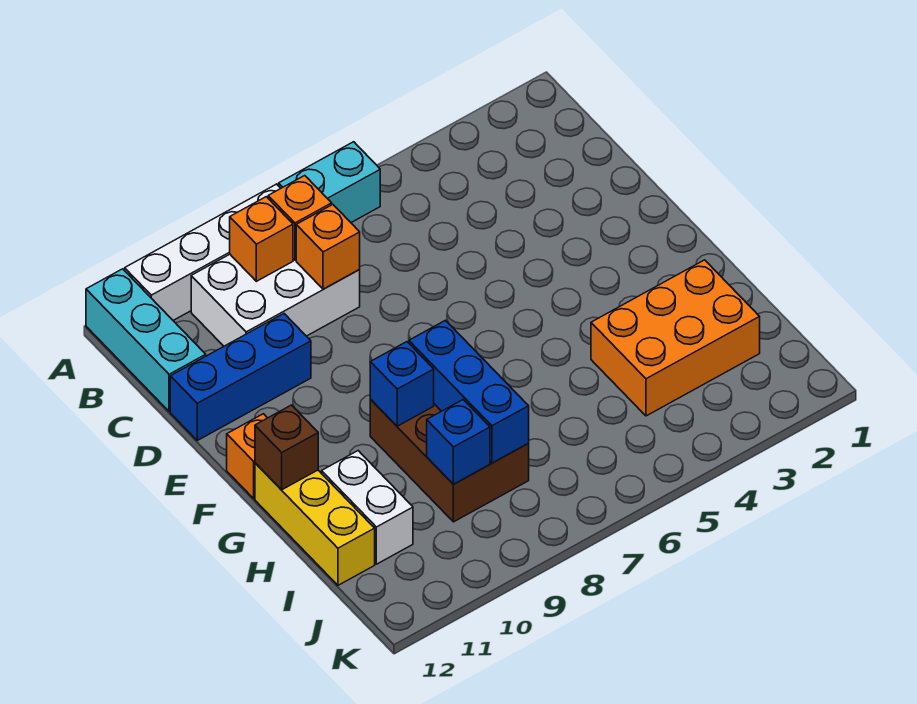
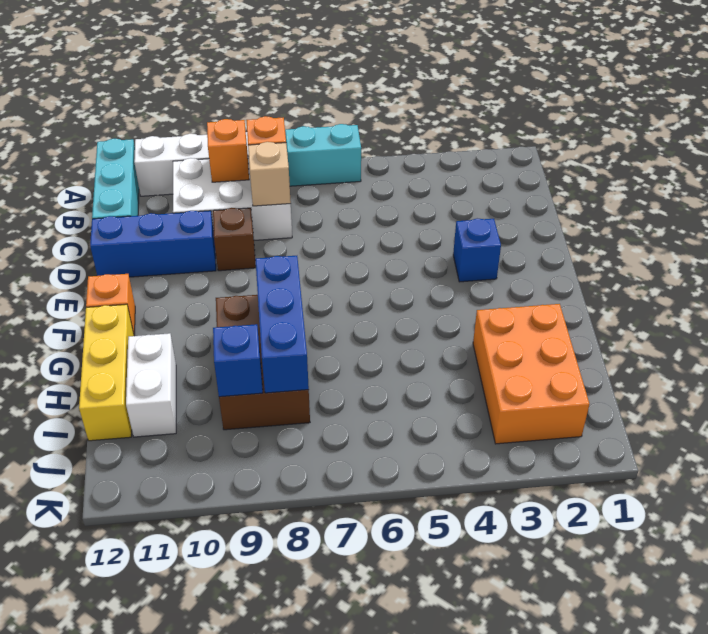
orange brick C8 level 2 -> tan brick C8 level 2
blue brick G9 level 2 -> blue brick E3 level 1
brown brick G12 level 2 -> brown brick D9 level 1
orange brick H2:I4 level 1 -> orange brick H2:J3 level 1

